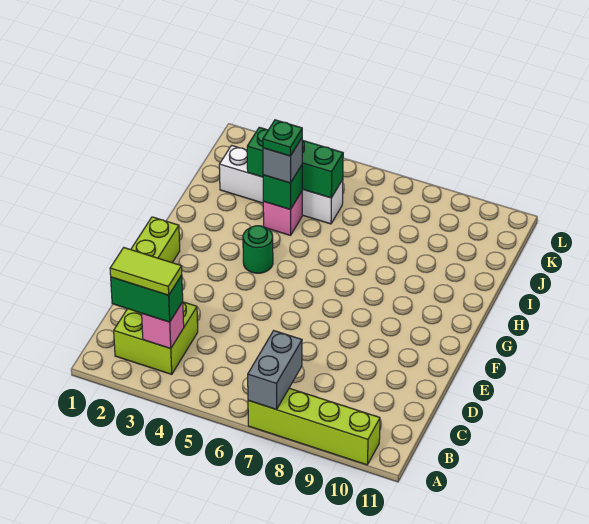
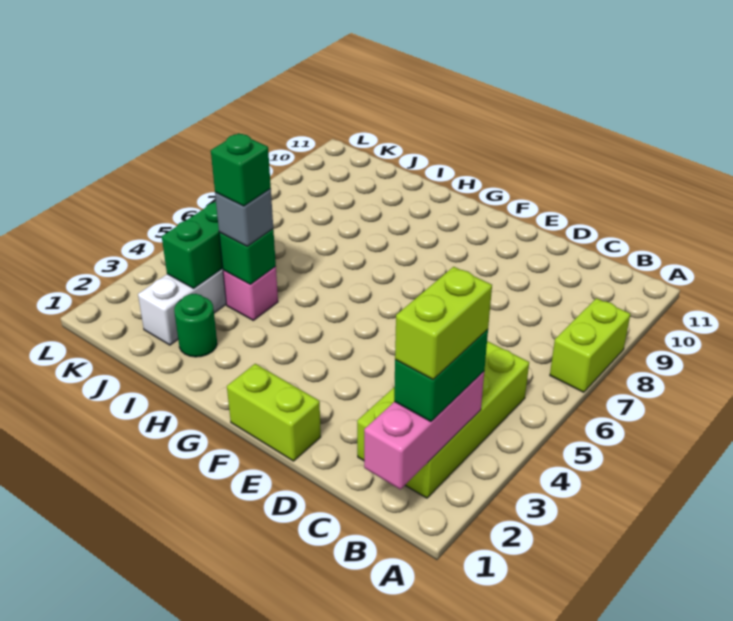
lime brick A7:A10 level 1 -> lime brick A7:A8 level 1
grey brick A7:B7 level 2 -> none
lime brick B2:C3 level 1 -> lime brick B2:C5 level 1
lime tile B2:B3 level 4 -> lime brick B2:B3 level 4
pink brick B3 level 2 -> pink brick B1:B3 level 2
green round brick G4 level 1 -> green round brick I2 level 1
green plate I4 level 4 -> green brick I4 level 4

